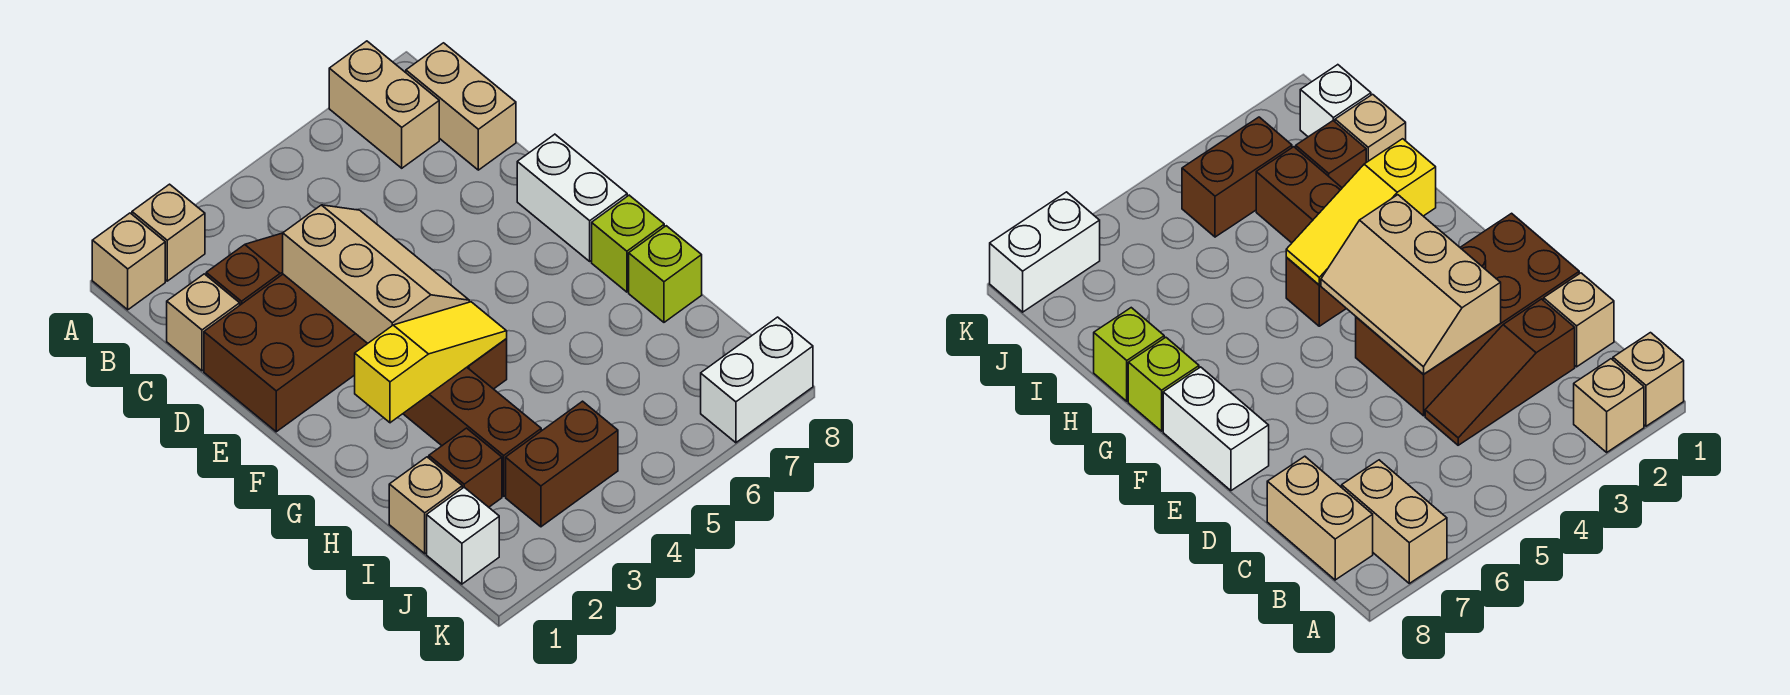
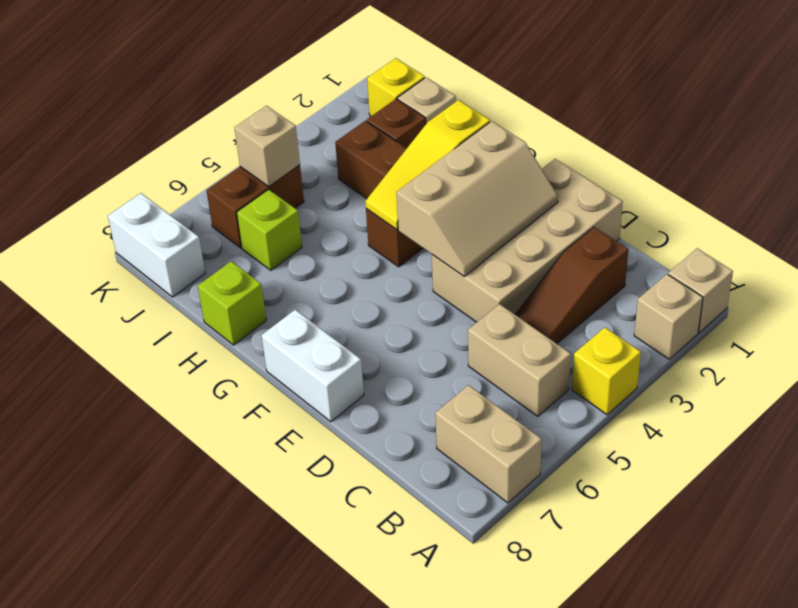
none -> yellow brick A4 level 1
tan brick B8:C8 level 1 -> tan brick B5:C5 level 1
tan brick C1 level 1 -> tan brick J5 level 2
brown brick D1:E4 level 1 -> tan brick D1:E4 level 1
tan slope D3:F4 level 2 top 3 -> tan slope E2:F4 level 2 top F
lime brick G8 level 1 -> lime brick I6 level 1
white brick J1 level 1 -> yellow brick J1 level 1
brown brick J3:J4 level 1 -> brown brick J5:J6 level 1
white brick K7:K8 level 1 -> white brick J8:K8 level 1

